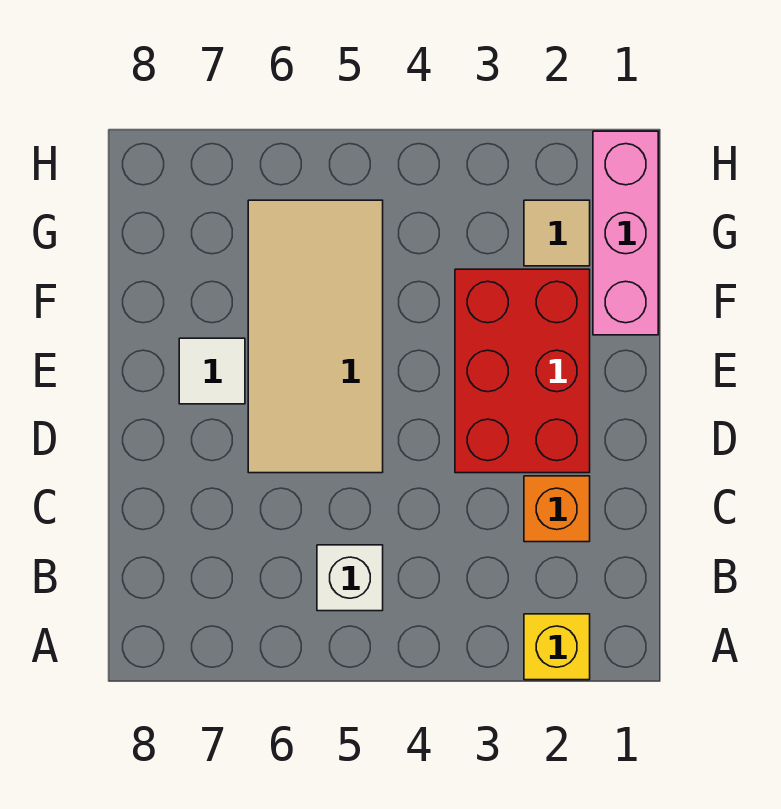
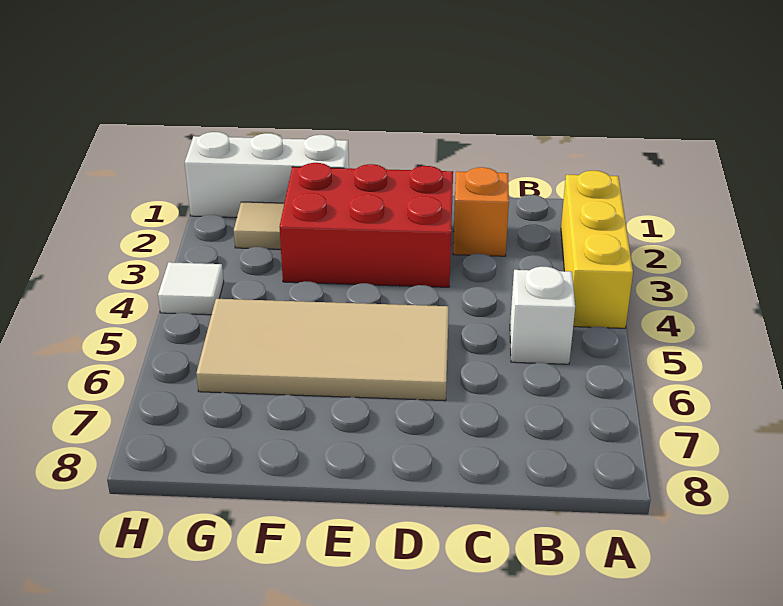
yellow brick A2 level 1 -> yellow brick A2:A4 level 1
white tile E7 level 1 -> white tile H4 level 1
pink brick F1:H1 level 1 -> white brick F1:H1 level 1

